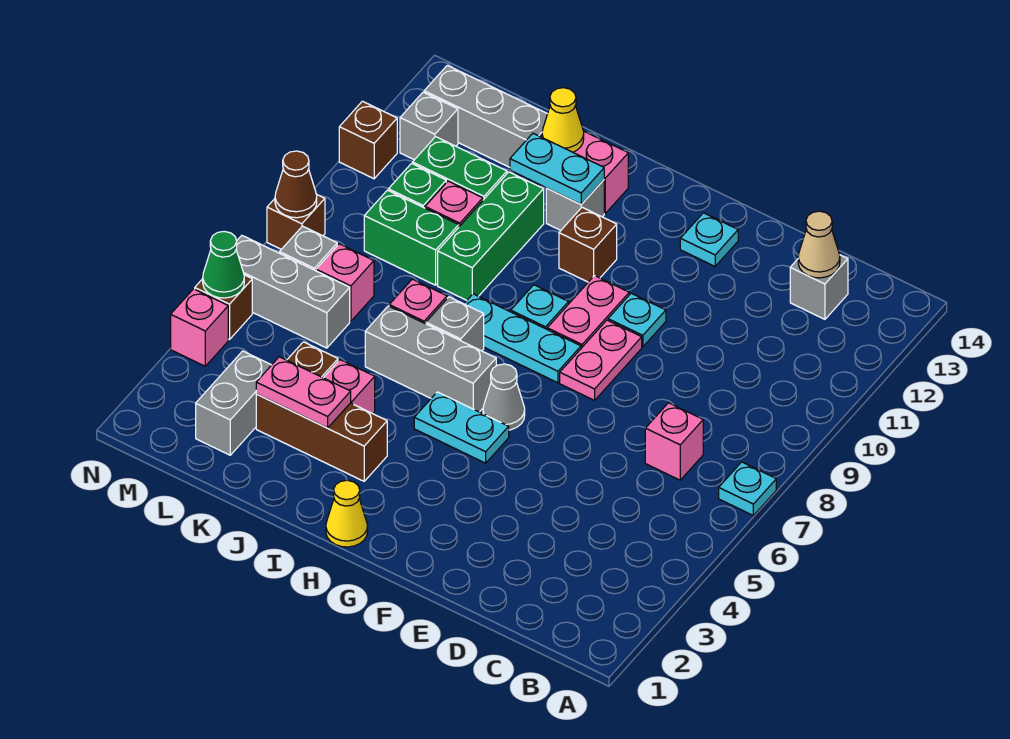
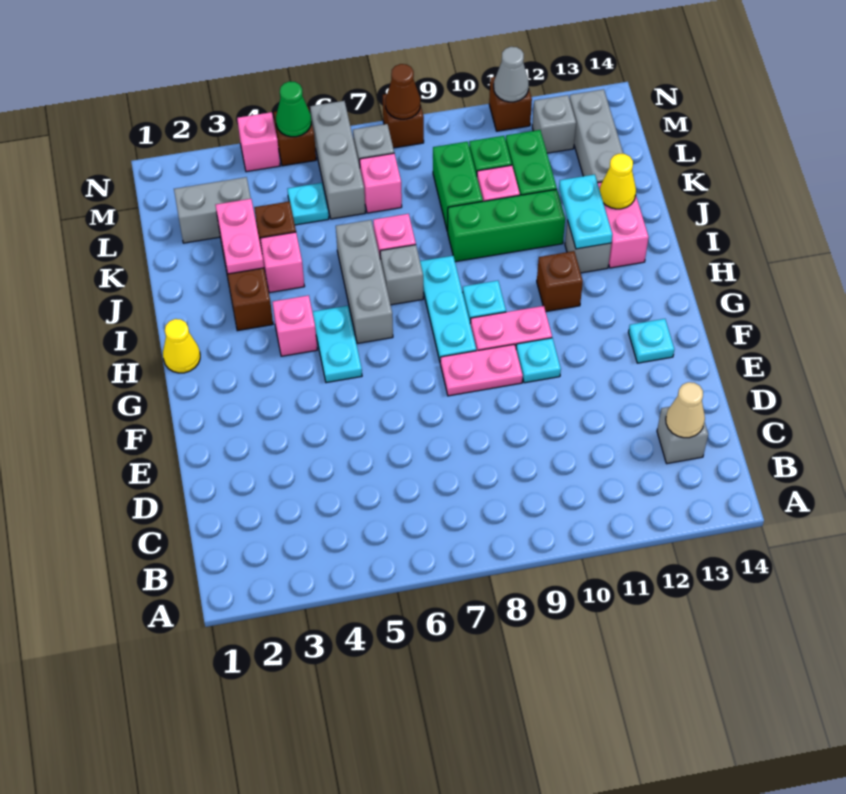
cyan plate A7 level 1 -> cyan plate L5 level 1
pink brick C7 level 1 -> pink brick H4 level 1
grey cone G6 level 1 -> grey cone N11 level 2

